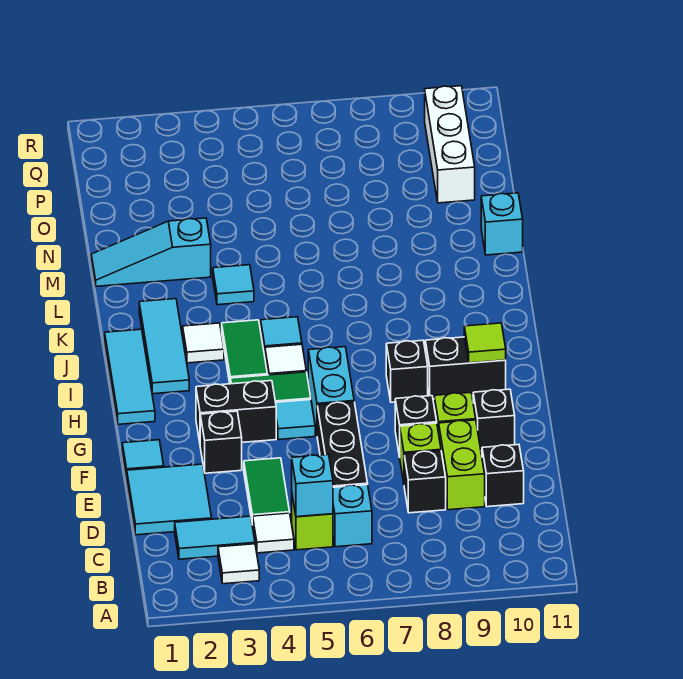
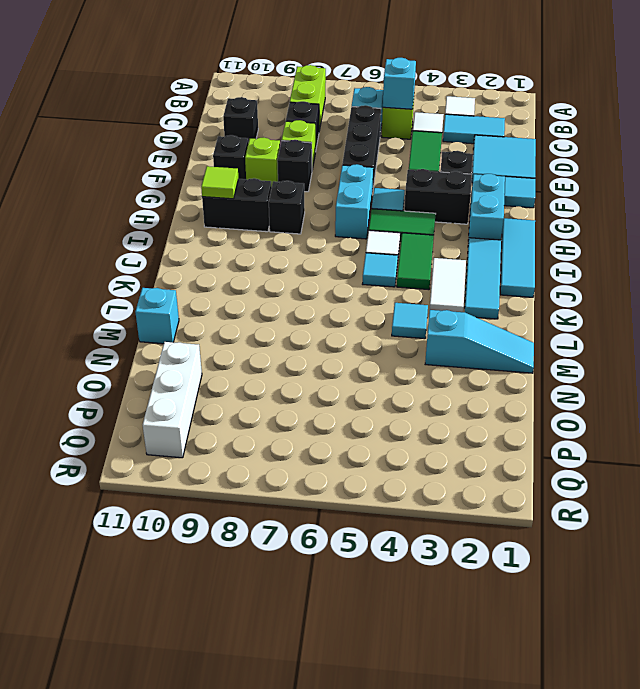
lime brick D9:E9 level 1 -> lime brick B8:C8 level 1
none -> cyan brick G2:H2 level 1
white tile J3 level 1 -> white tile J3:K3 level 1

